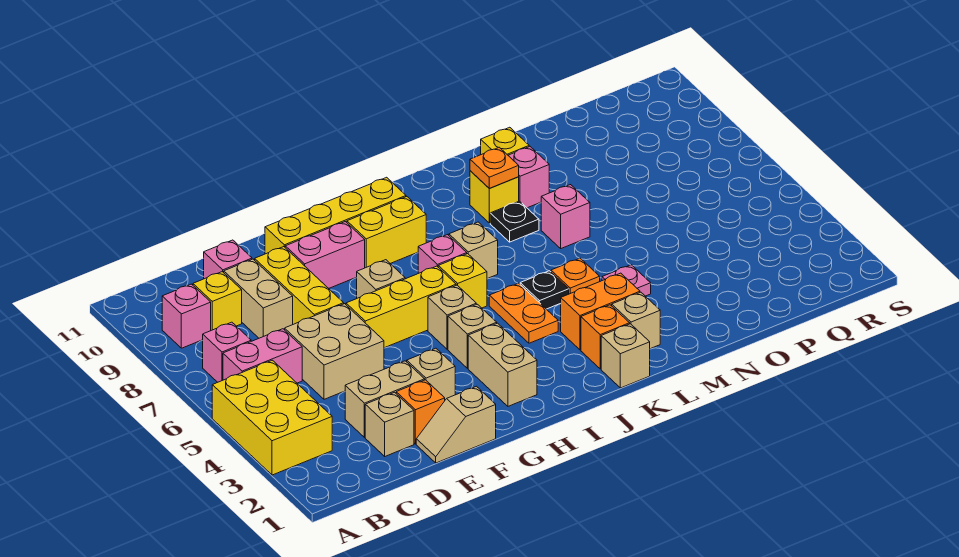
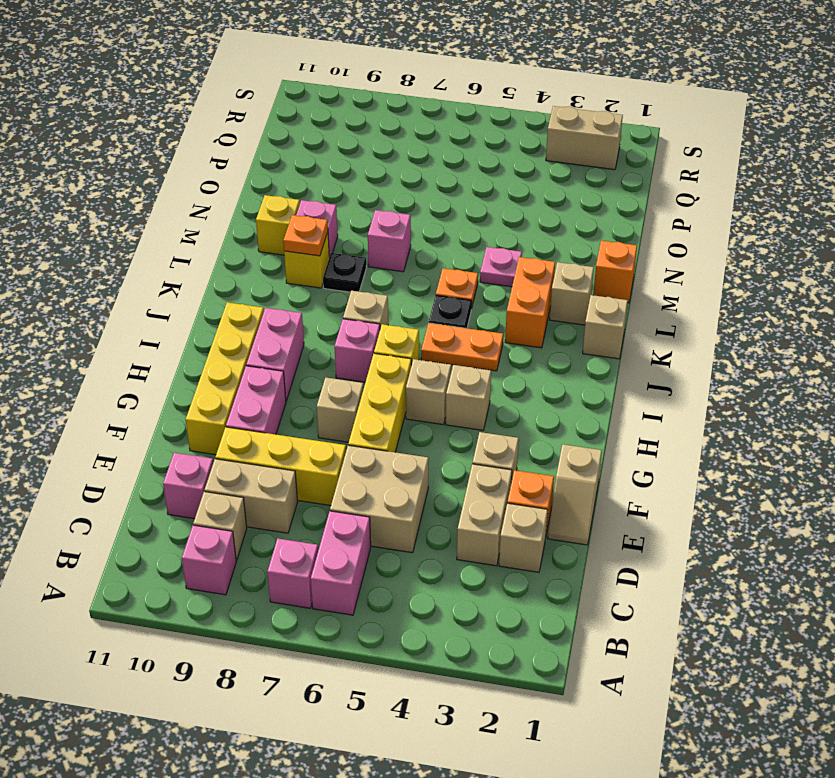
yellow brick A3:B5 level 1 -> none
yellow brick C9 level 1 -> tan brick C9 level 1
tan brick H2:H3 level 1 -> tan brick R2:R3 level 1
yellow brick H9:I9 level 1 -> pink brick H9:I9 level 1
orange brick K2 level 1 -> orange brick M1 level 1

